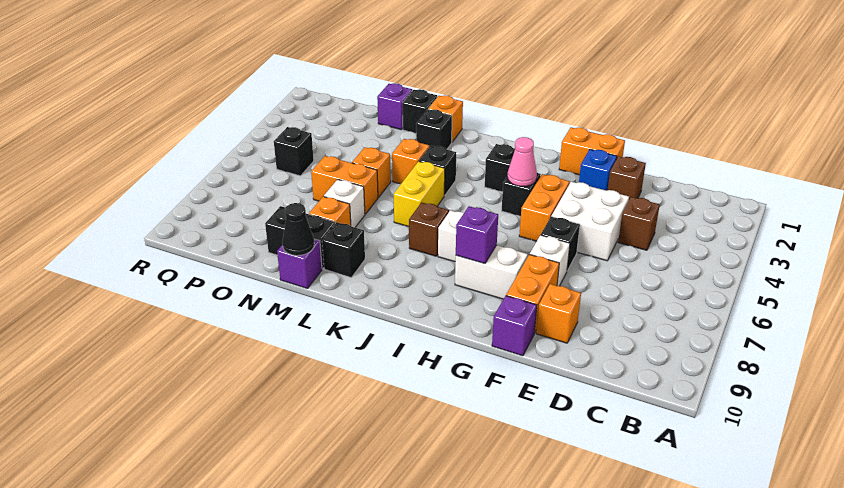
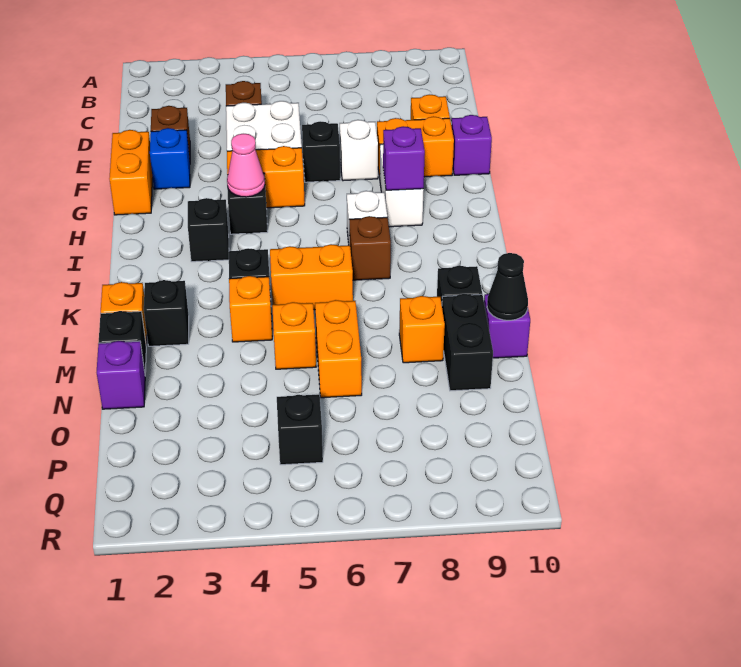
yellow brick K5:K6 level 1 -> orange brick K5:K6 level 1
white brick M7 level 1 -> none

